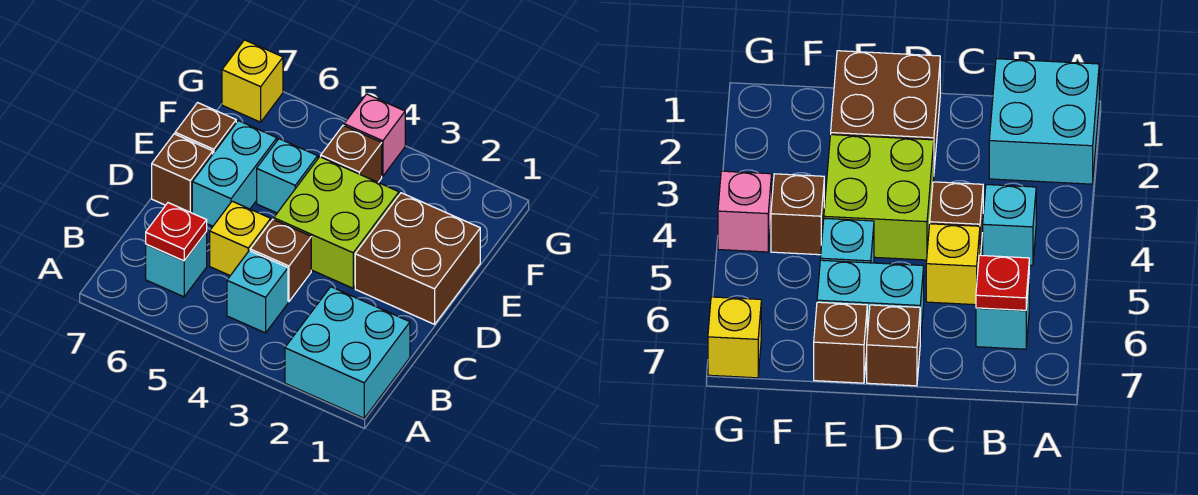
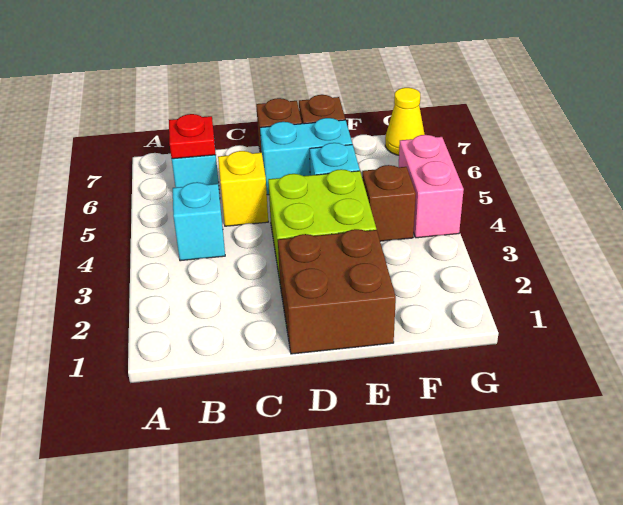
cyan brick A1:B2 level 1 -> none
brown brick C4 level 1 -> none
pink brick G4 level 1 -> pink brick G4:G5 level 1
yellow brick G7 level 1 -> yellow cone G7 level 1

